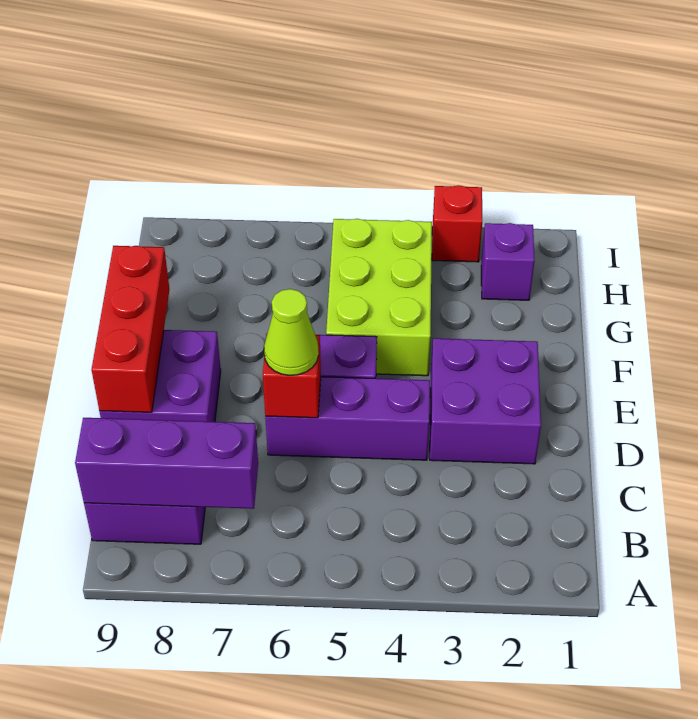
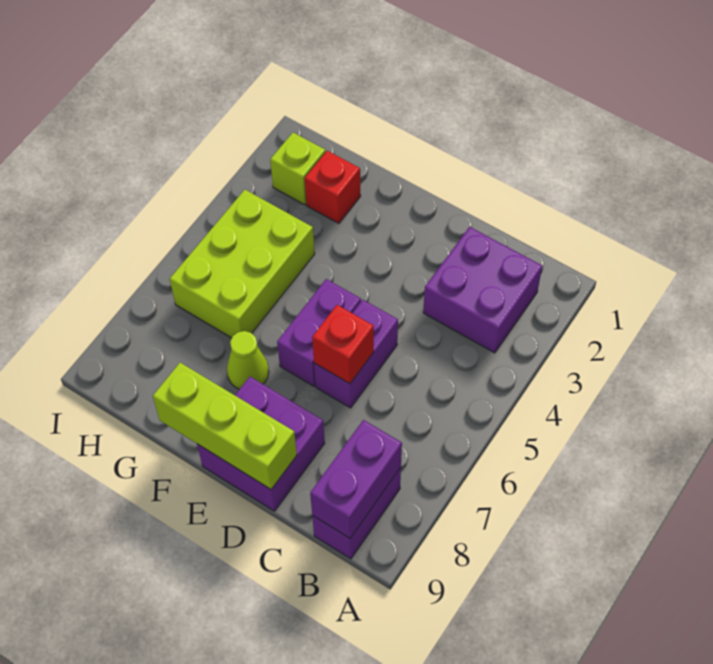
purple brick B7:B9 level 2 -> purple brick B8:B9 level 2
purple brick D2:E3 level 1 -> purple brick B2:C3 level 1
purple brick D4:D6 level 1 -> purple brick D5:D6 level 1
lime cone D6 level 3 -> lime cone F7 level 1
red brick D9:F9 level 2 -> lime brick D9:F9 level 2
lime brick F4:H5 level 1 -> lime brick G4:H6 level 1
purple brick H2 level 1 -> lime brick H2 level 1
red brick I3 level 1 -> red brick G2 level 1

